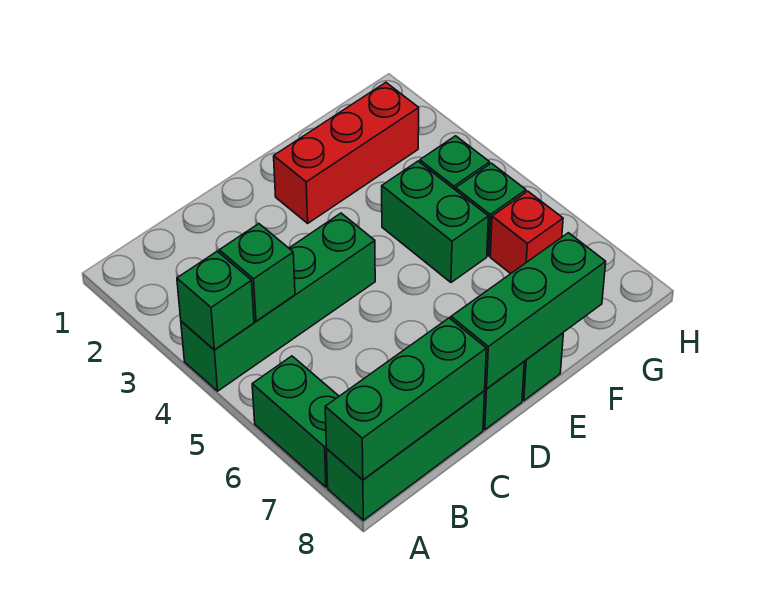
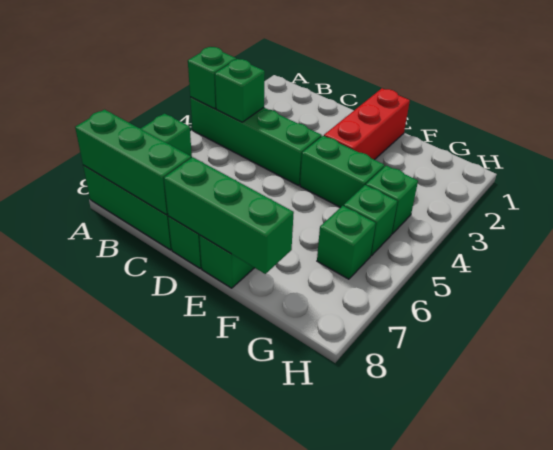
red brick E2:G2 level 1 -> red brick E1:E3 level 1
green brick F4:F5 level 1 -> green brick E4:F4 level 1
red brick G6 level 1 -> green brick G6 level 1

